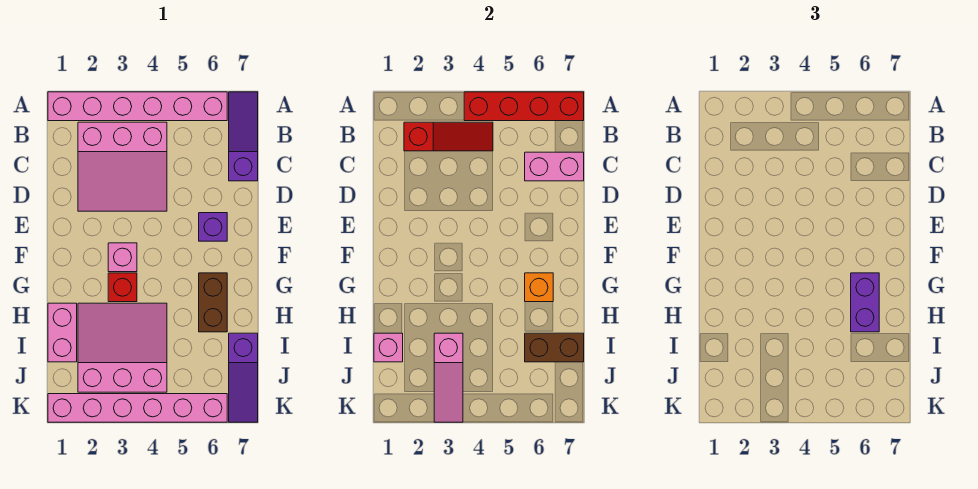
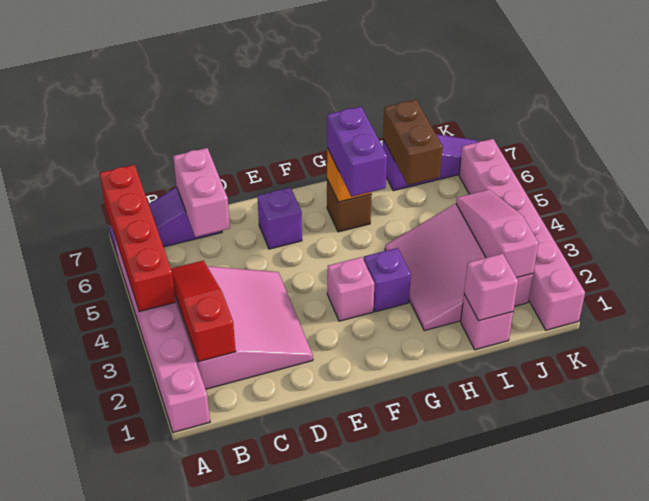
red brick G3 level 1 -> purple brick G3 level 1
brown brick G6:H6 level 1 -> brown brick G6 level 1
purple brick G6:H6 level 3 -> purple brick G5:G6 level 3
pink brick H1:I1 level 1 -> pink brick I1 level 1
pink slope I3:K3 level 2 top I -> pink slope J2:J4 level 2 top 2

